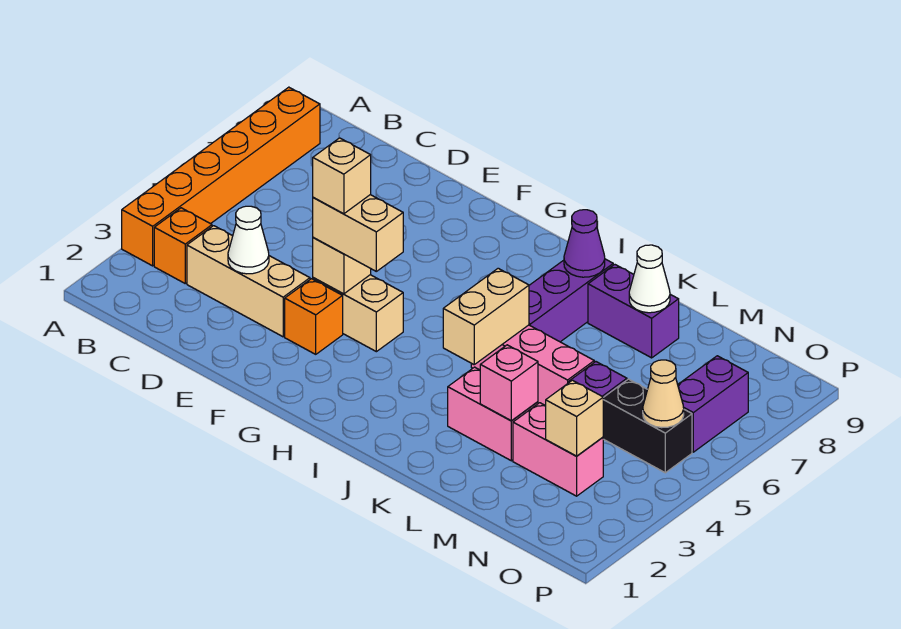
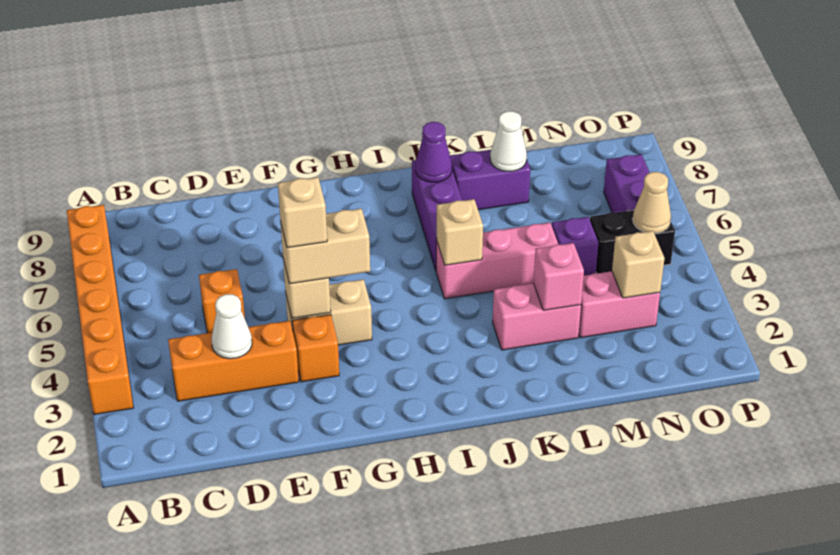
orange brick B3 level 1 -> orange brick D5 level 1
tan brick C3:E3 level 1 -> orange brick C3:E3 level 1
tan brick J4:J5 level 2 -> tan brick J5 level 2

